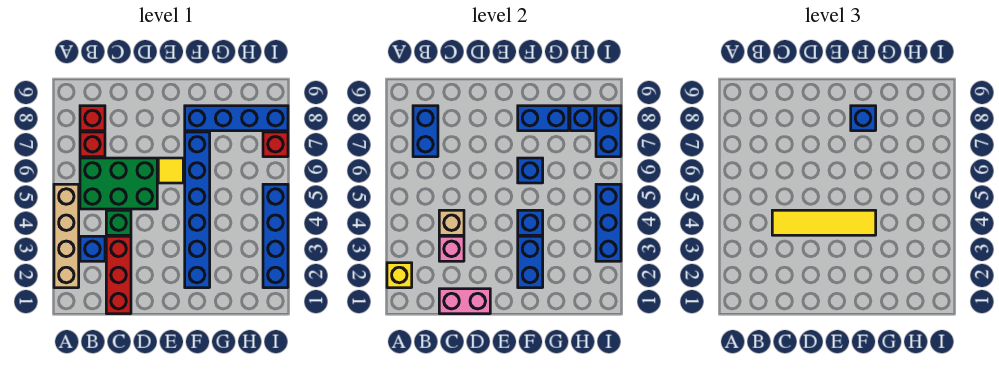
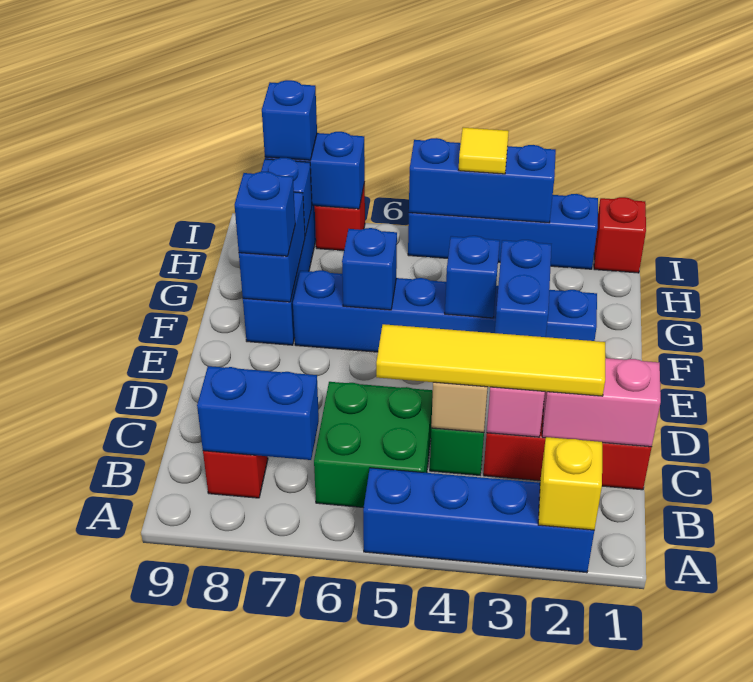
tan brick A2:A5 level 1 -> blue brick A2:A5 level 1
blue brick B3 level 1 -> blue brick I8 level 3
green brick B5:D6 level 1 -> green brick B5:C6 level 1
red brick B7 level 1 -> red brick I1 level 1
pink brick C1:D1 level 2 -> pink brick C1:C2 level 2
yellow tile C4:F4 level 3 -> yellow tile C2:C5 level 3
yellow tile E6 level 1 -> yellow tile I4 level 3
blue brick F2:F3 level 2 -> blue brick E3:F3 level 2

